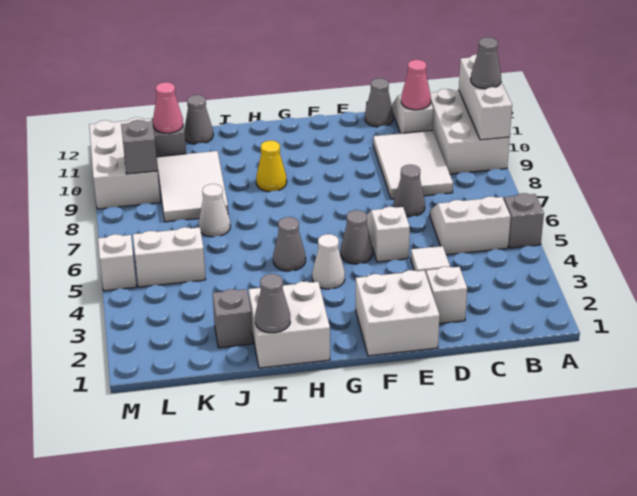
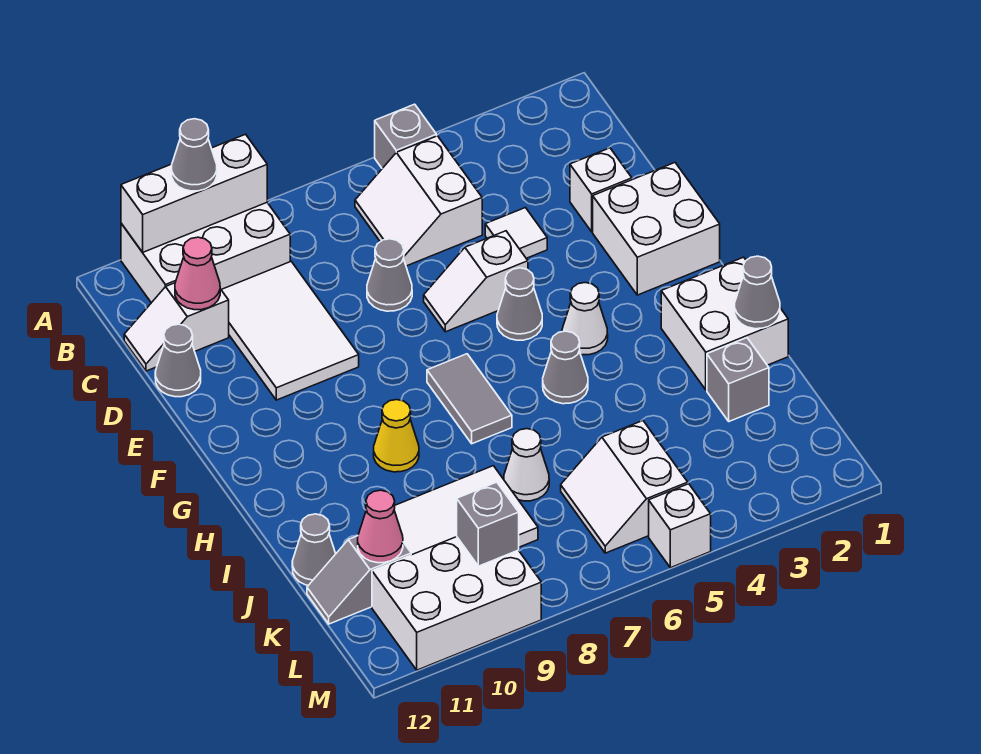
white tile C8:D10 level 1 -> white tile C9:E10 level 1
none -> grey tile G7:H7 level 1

